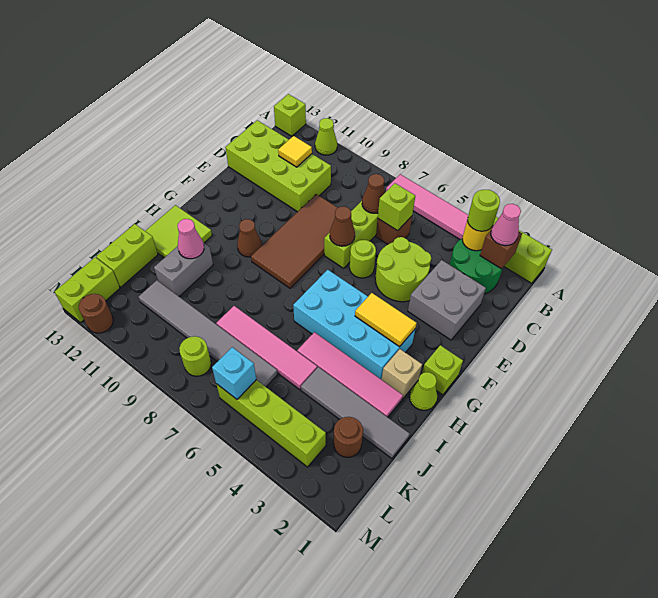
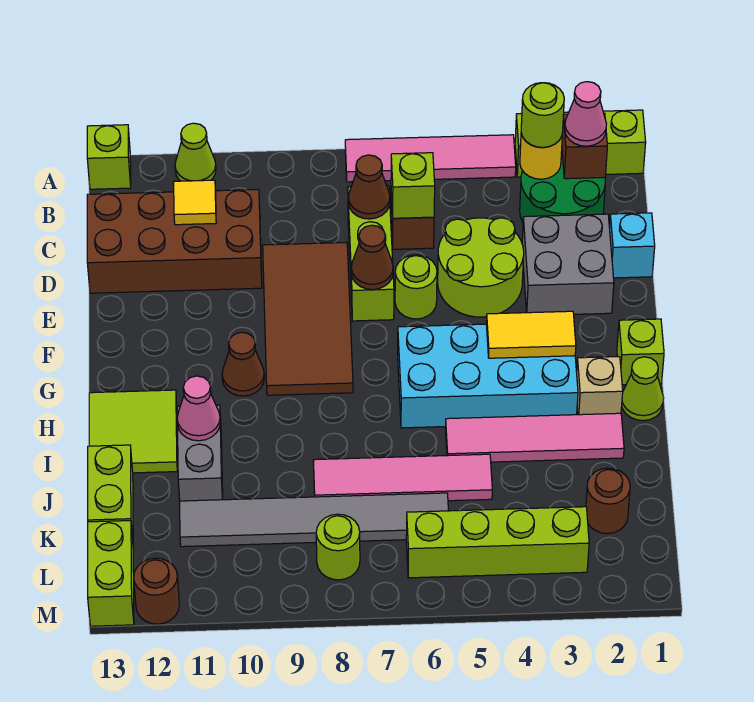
lime brick C10:D13 level 1 -> brown brick C10:D13 level 1
grey tile J1:J4 level 1 -> none
cyan brick L6 level 2 -> cyan brick D1 level 1

